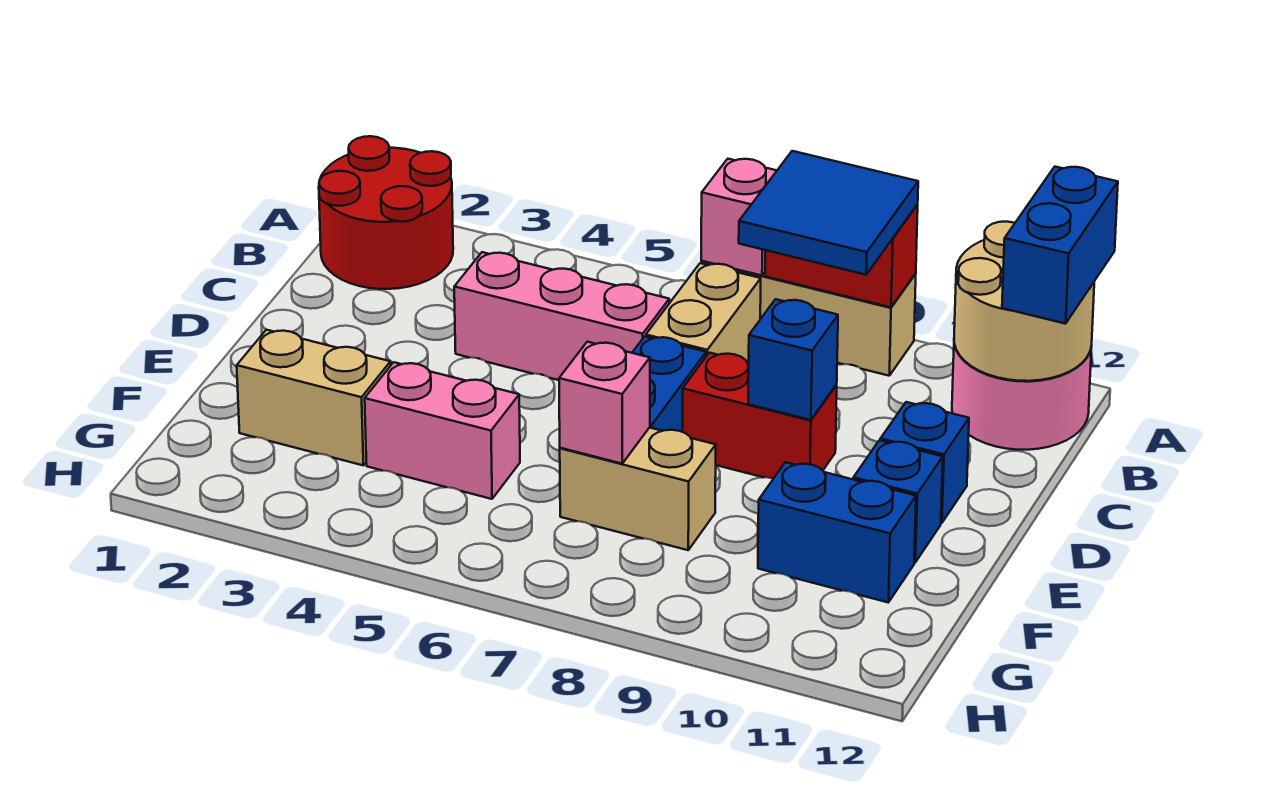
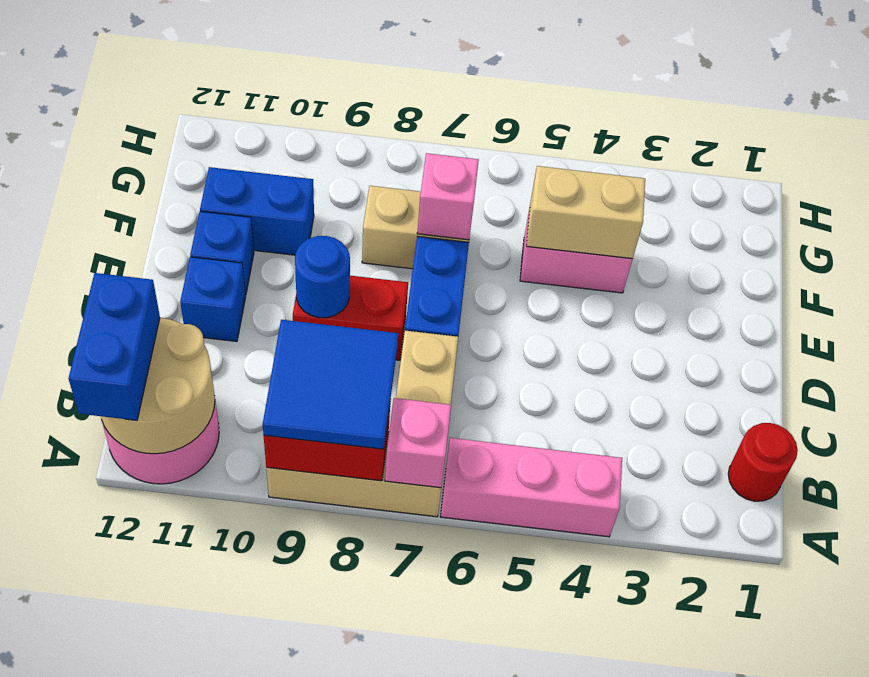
red round brick A1:B2 level 1 -> red round brick B1 level 1
pink brick C4:C6 level 1 -> pink brick A4:A6 level 1
blue brick D9 level 2 -> blue round brick D9 level 2
tan brick F2:F3 level 1 -> tan brick F4:F5 level 2

